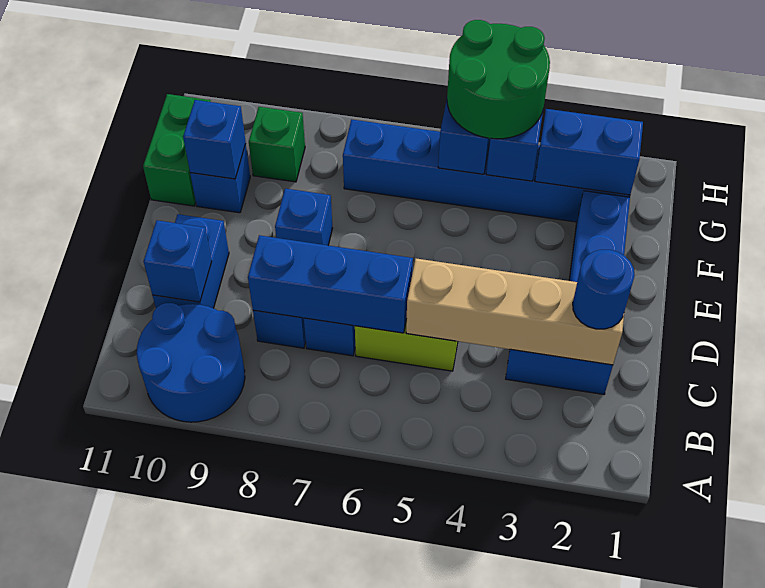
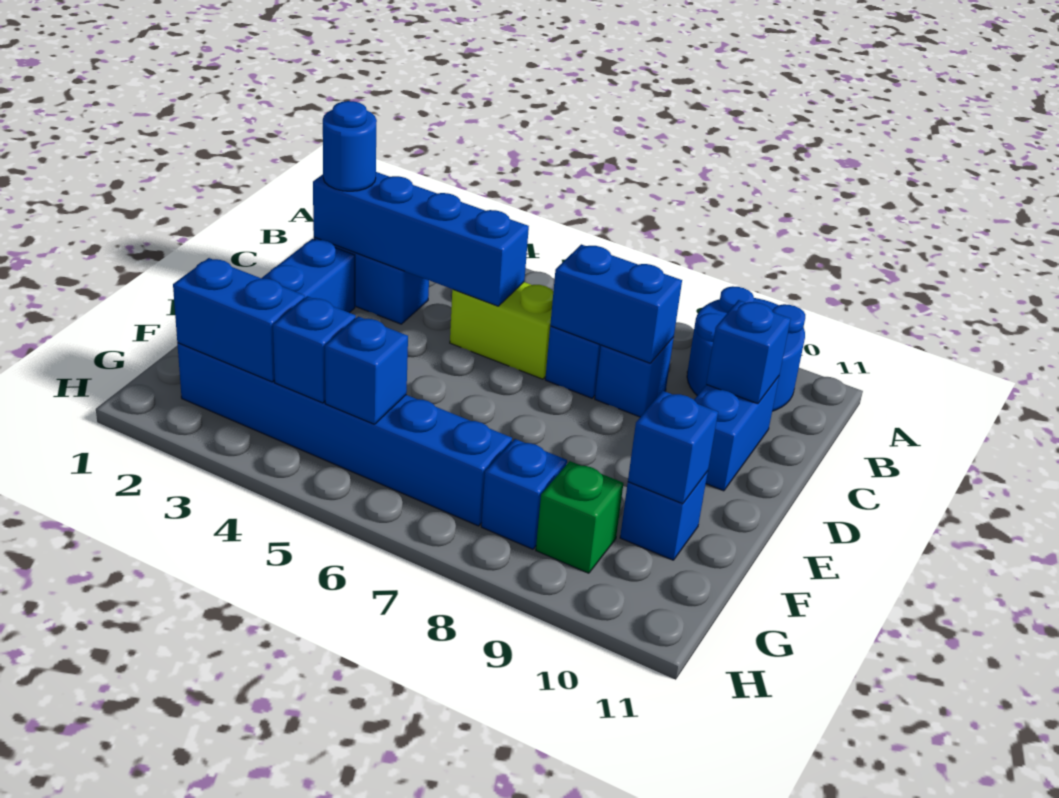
tan brick C2:C5 level 2 -> blue brick C2:C5 level 2
blue brick C6:C8 level 2 -> blue brick C7:C8 level 2
blue brick E8 level 1 -> blue brick G8 level 1
green brick F11:G11 level 1 -> none
green round brick G4:H5 level 3 -> none

